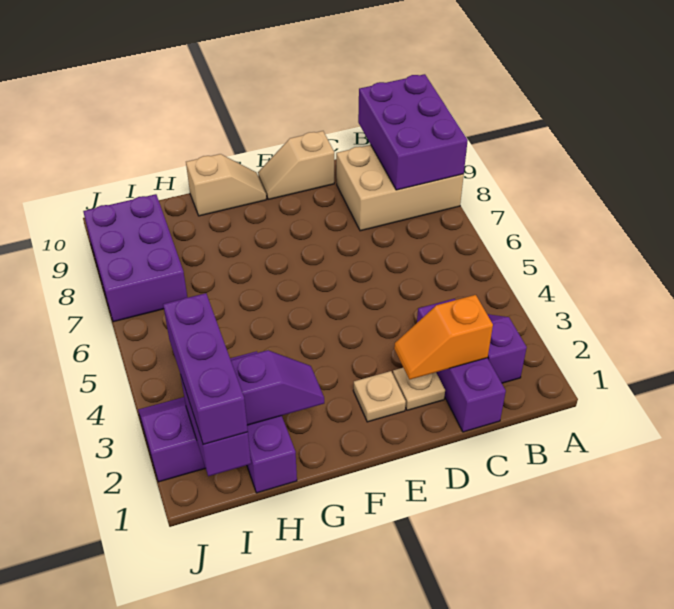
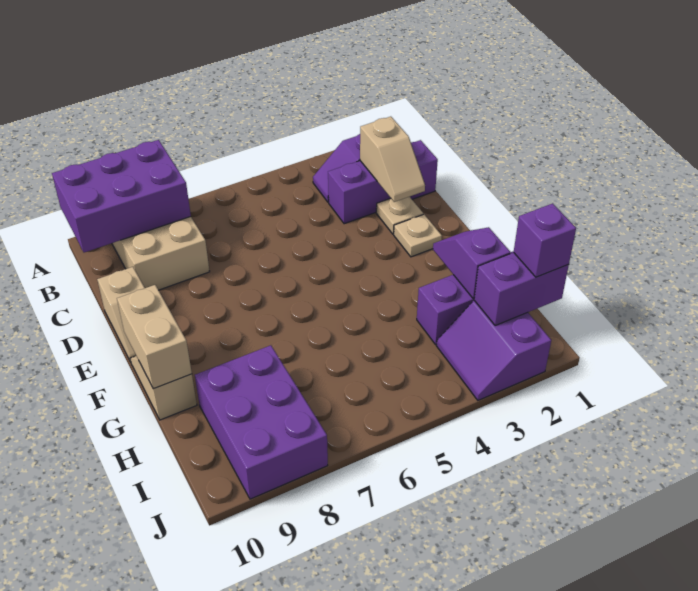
orange slope C2:D2 level 2 top C -> tan slope C2:D2 level 2 top C
none -> tan brick F10:G10 level 2
purple brick I1:I3 level 3 -> purple brick I1 level 3
purple brick I7:J9 level 1 -> purple brick H8:J9 level 1

